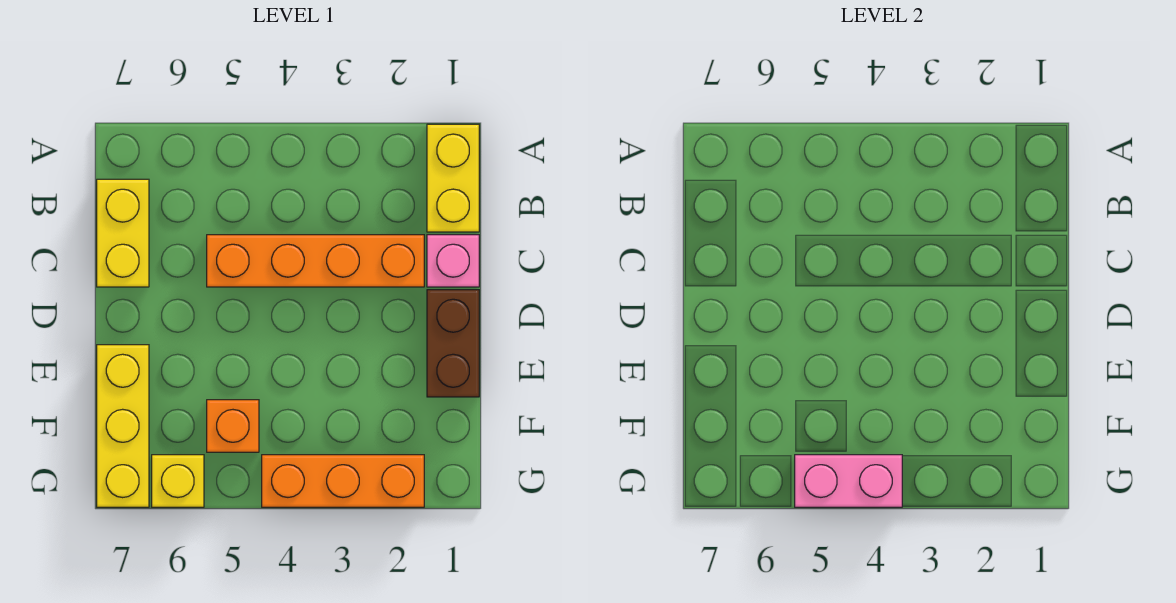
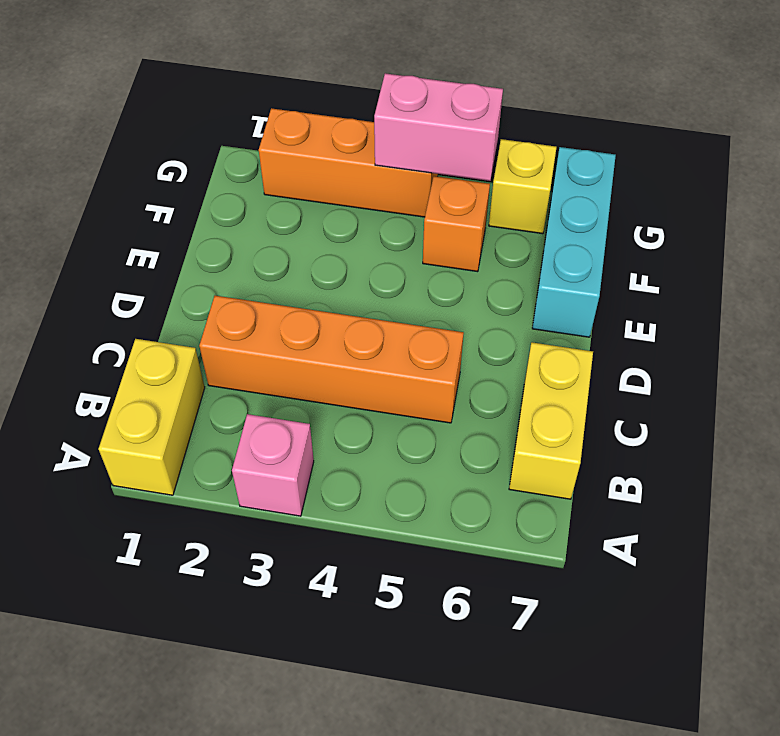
pink brick C1 level 1 -> pink brick A3 level 1
brown brick D1:E1 level 1 -> none
yellow brick E7:G7 level 1 -> cyan brick E7:G7 level 1

